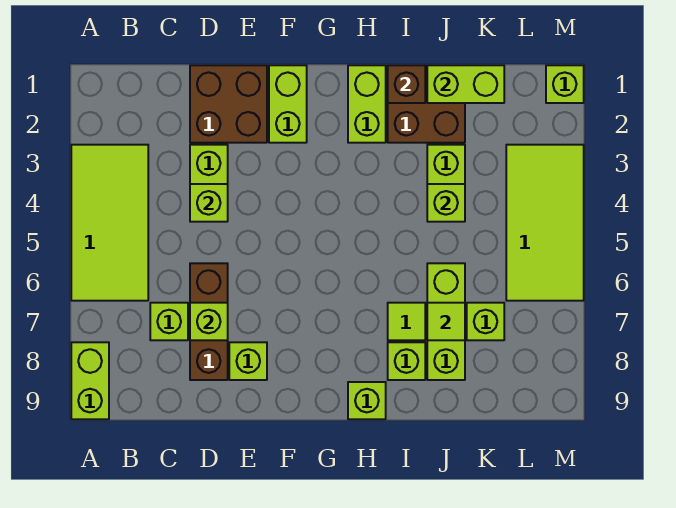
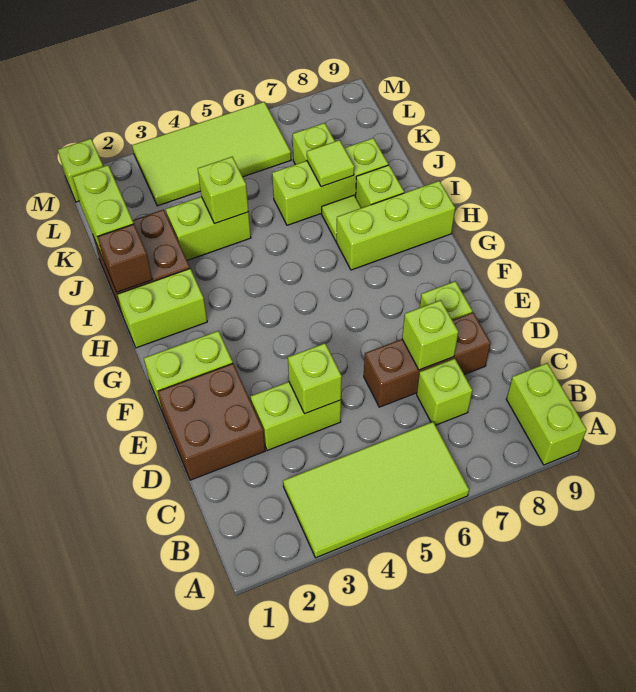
lime brick A8:A9 level 1 -> lime brick A9:B9 level 1
lime brick H9 level 1 -> lime brick H7:H9 level 1

